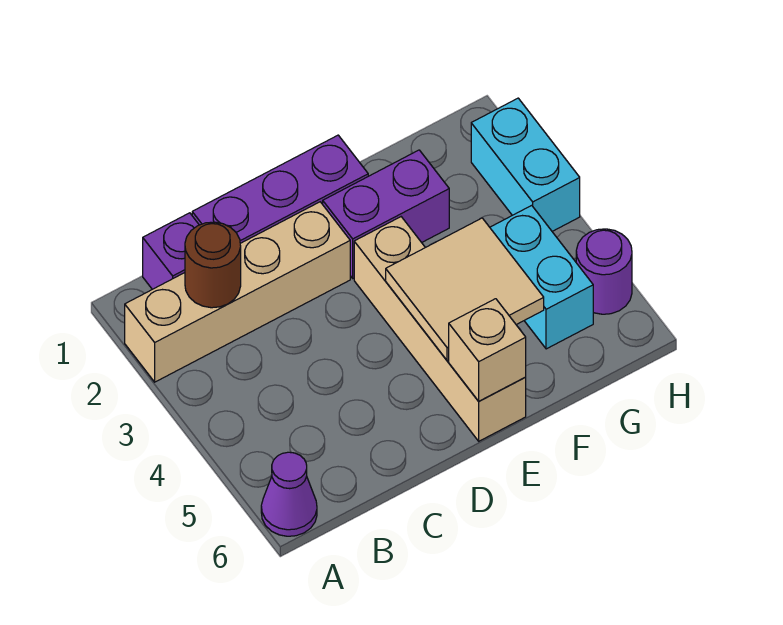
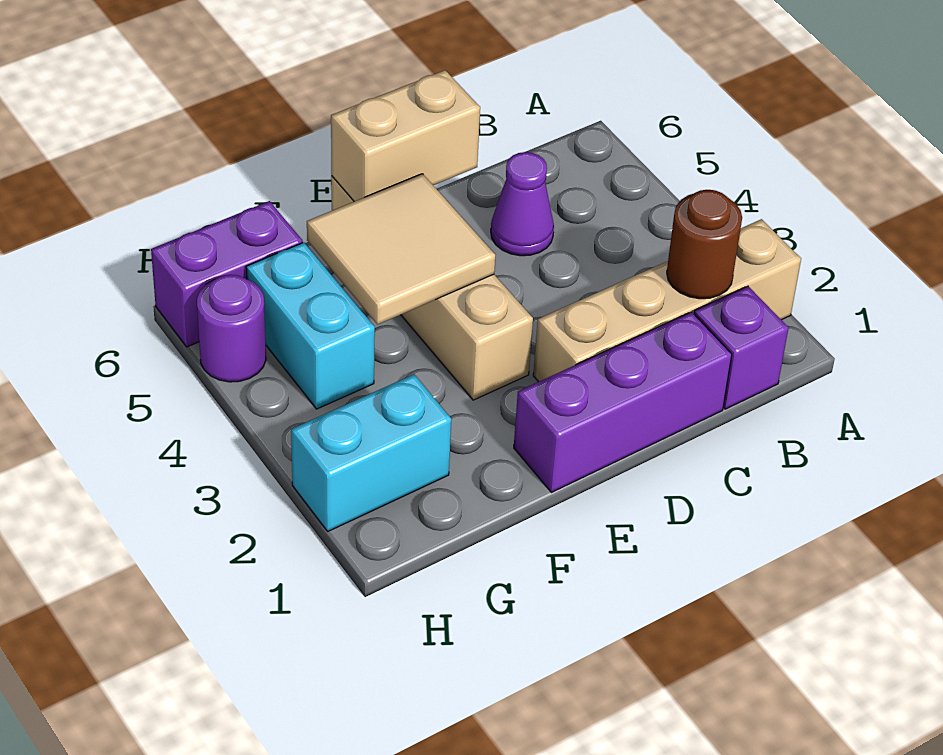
purple cone A6 level 1 -> purple cone C5 level 1
purple brick E2:F2 level 1 -> purple brick G6:H6 level 1
tan brick E6 level 2 -> tan brick D6:E6 level 2
cyan brick H2:H3 level 1 -> cyan brick G2:H2 level 1

